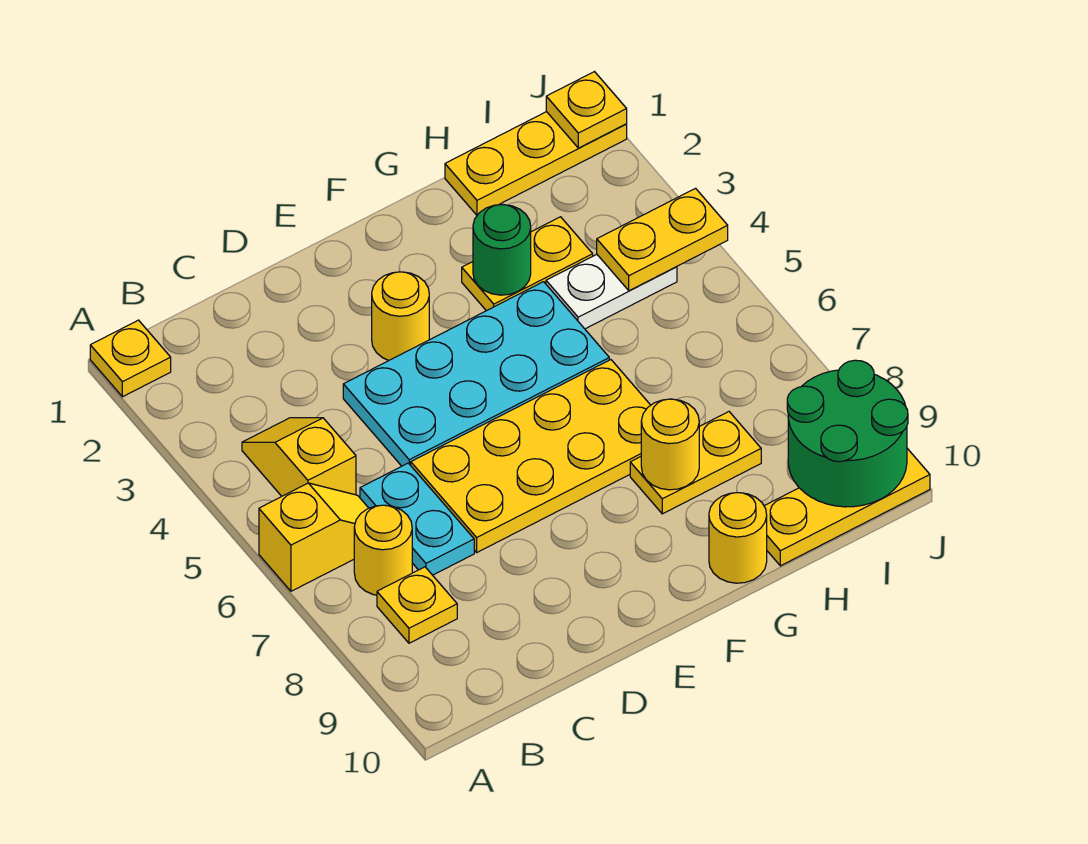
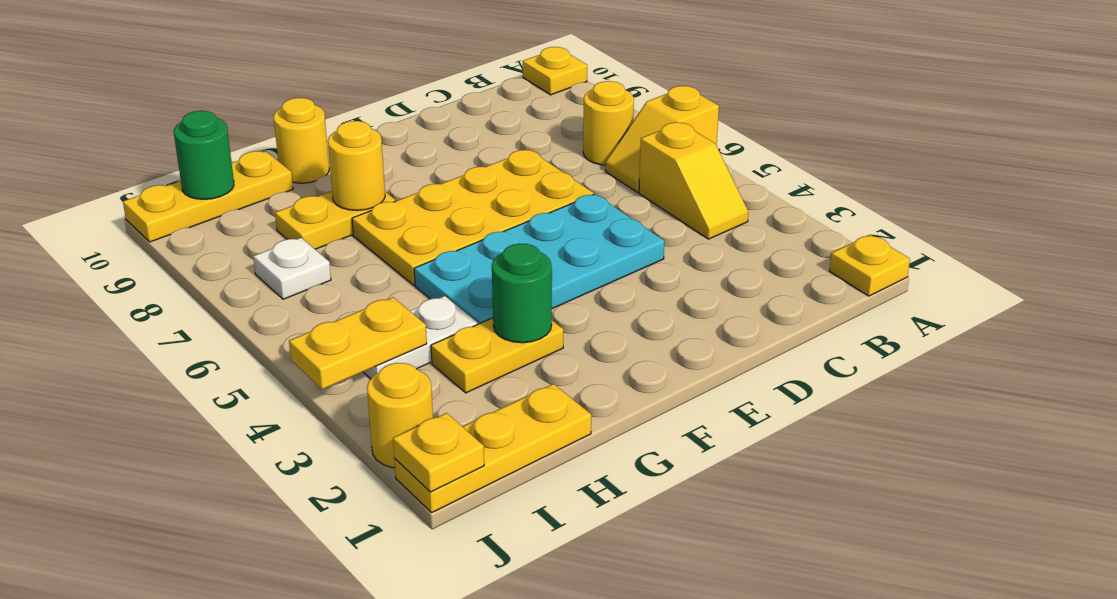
yellow plate B8 level 1 -> yellow plate A10 level 1
cyan plate C6:C7 level 1 -> none
yellow round brick E3 level 1 -> yellow round brick J2 level 1
none -> white plate I7 level 1
green round brick I9:J10 level 2 -> green round brick I10 level 2

